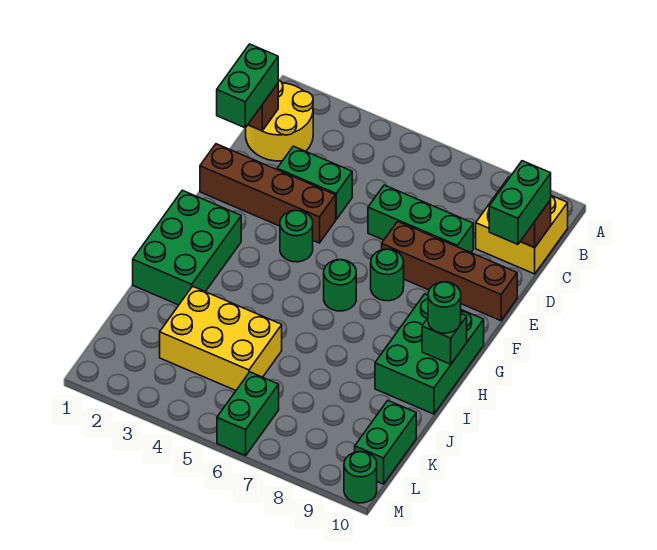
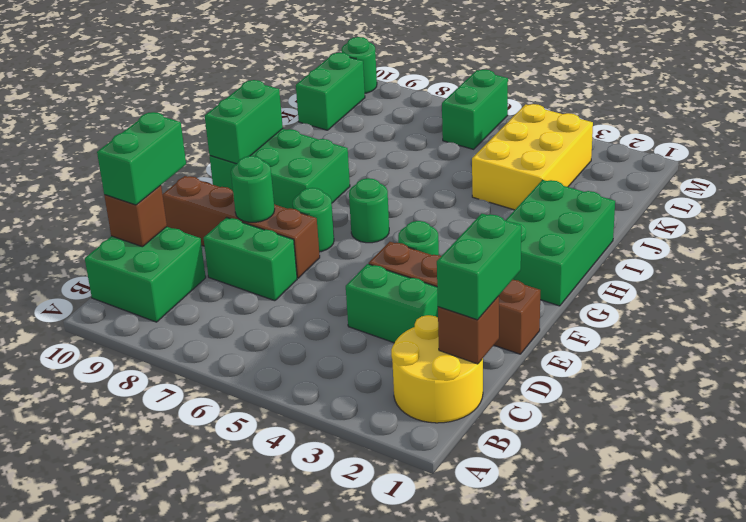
yellow brick B9:C10 level 1 -> green brick B9:C10 level 1
green brick D6:D8 level 1 -> green brick D7:D8 level 1
green brick G9:I10 level 1 -> green brick G8:H10 level 1
green brick H10 level 2 -> green brick G10:H10 level 2
green round brick H10 level 3 -> green round brick E8 level 2
yellow brick J3:K5 level 1 -> yellow brick J3:L4 level 1

